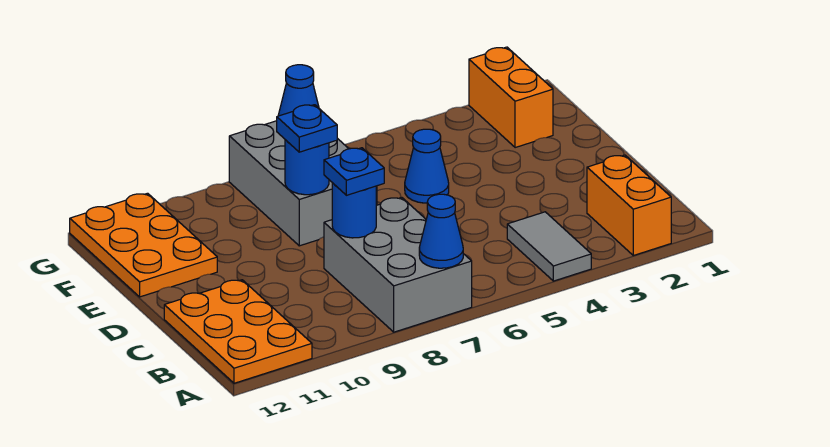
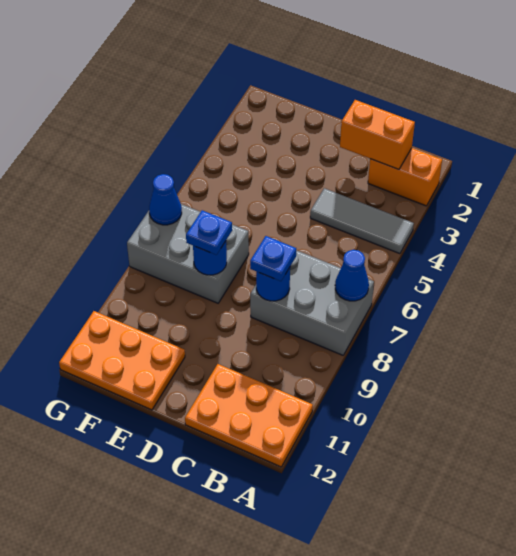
grey tile A4:B4 level 1 -> grey tile A4:C4 level 1
blue cone E5 level 1 -> none
orange brick F2:G2 level 1 -> orange brick B2:C2 level 2

